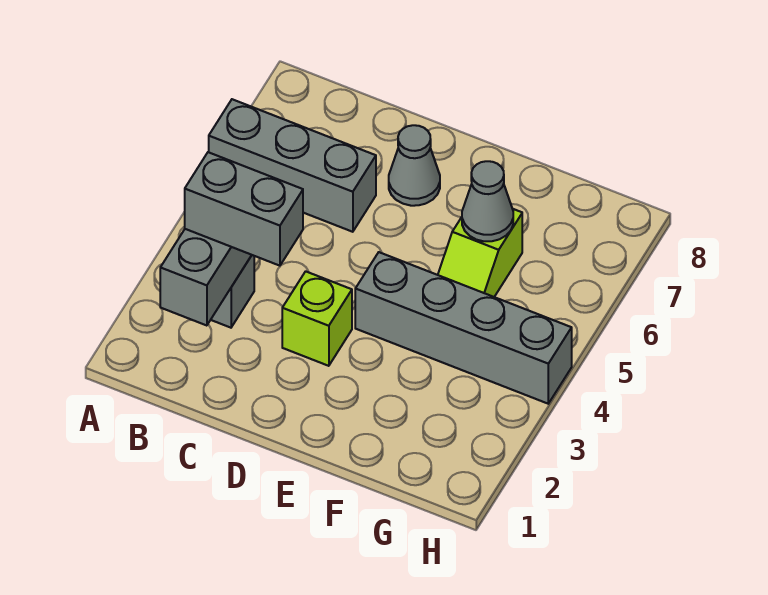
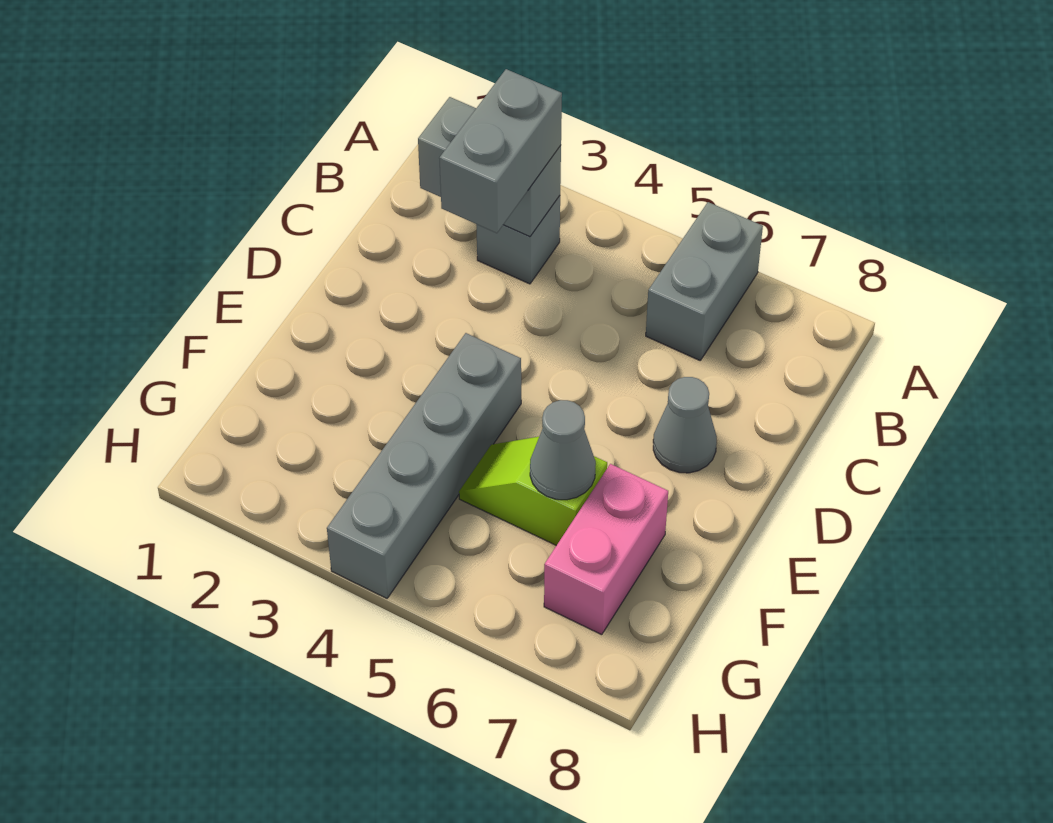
grey brick A6:C6 level 1 -> grey brick A6:B6 level 1
lime brick D3 level 1 -> none
none -> pink brick F7:G7 level 1

